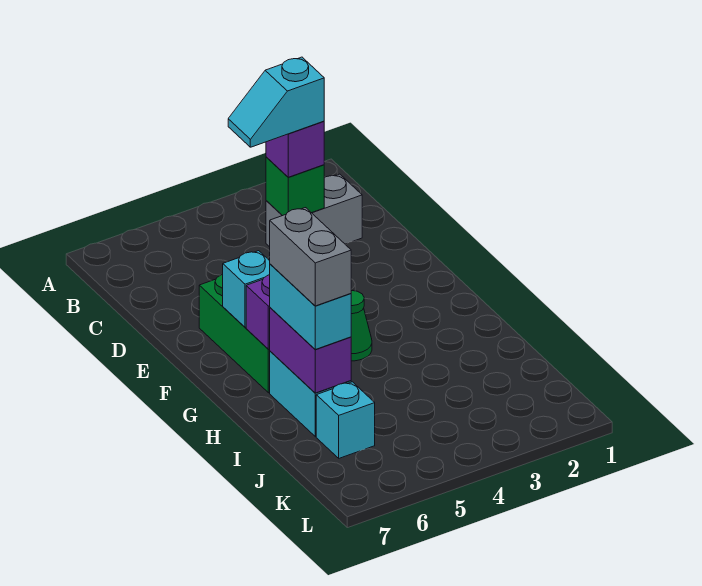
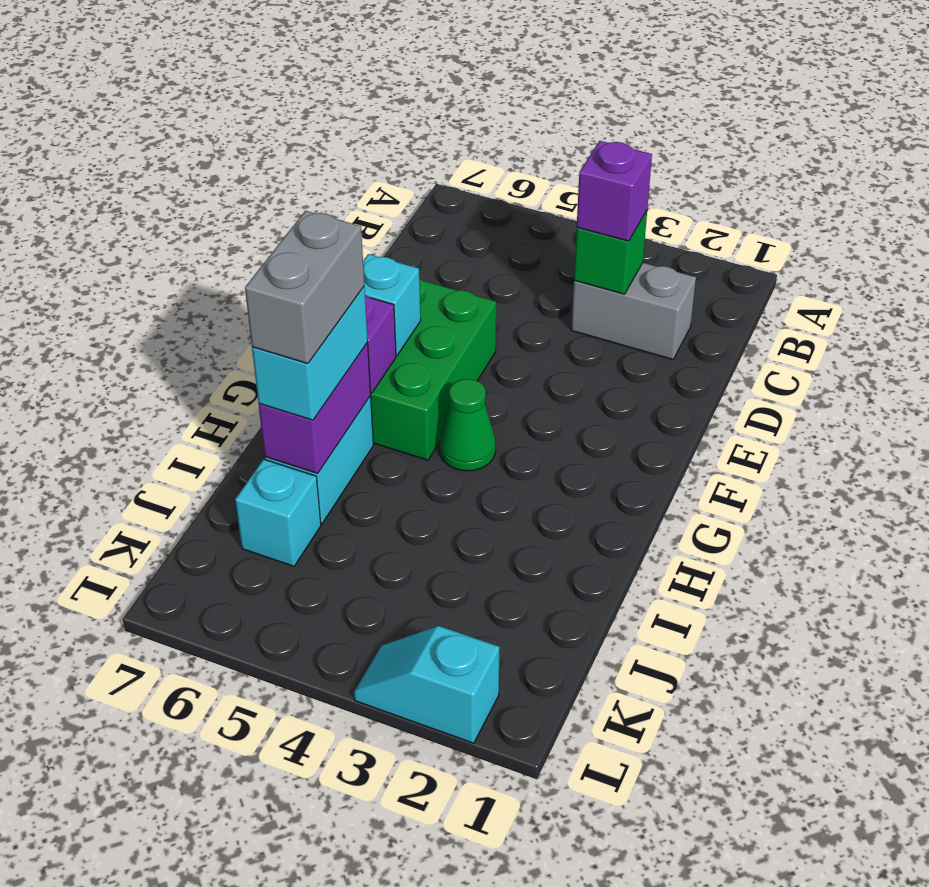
cyan slope C3:C4 level 4 top 3 -> cyan slope L2:L3 level 1 top 2

